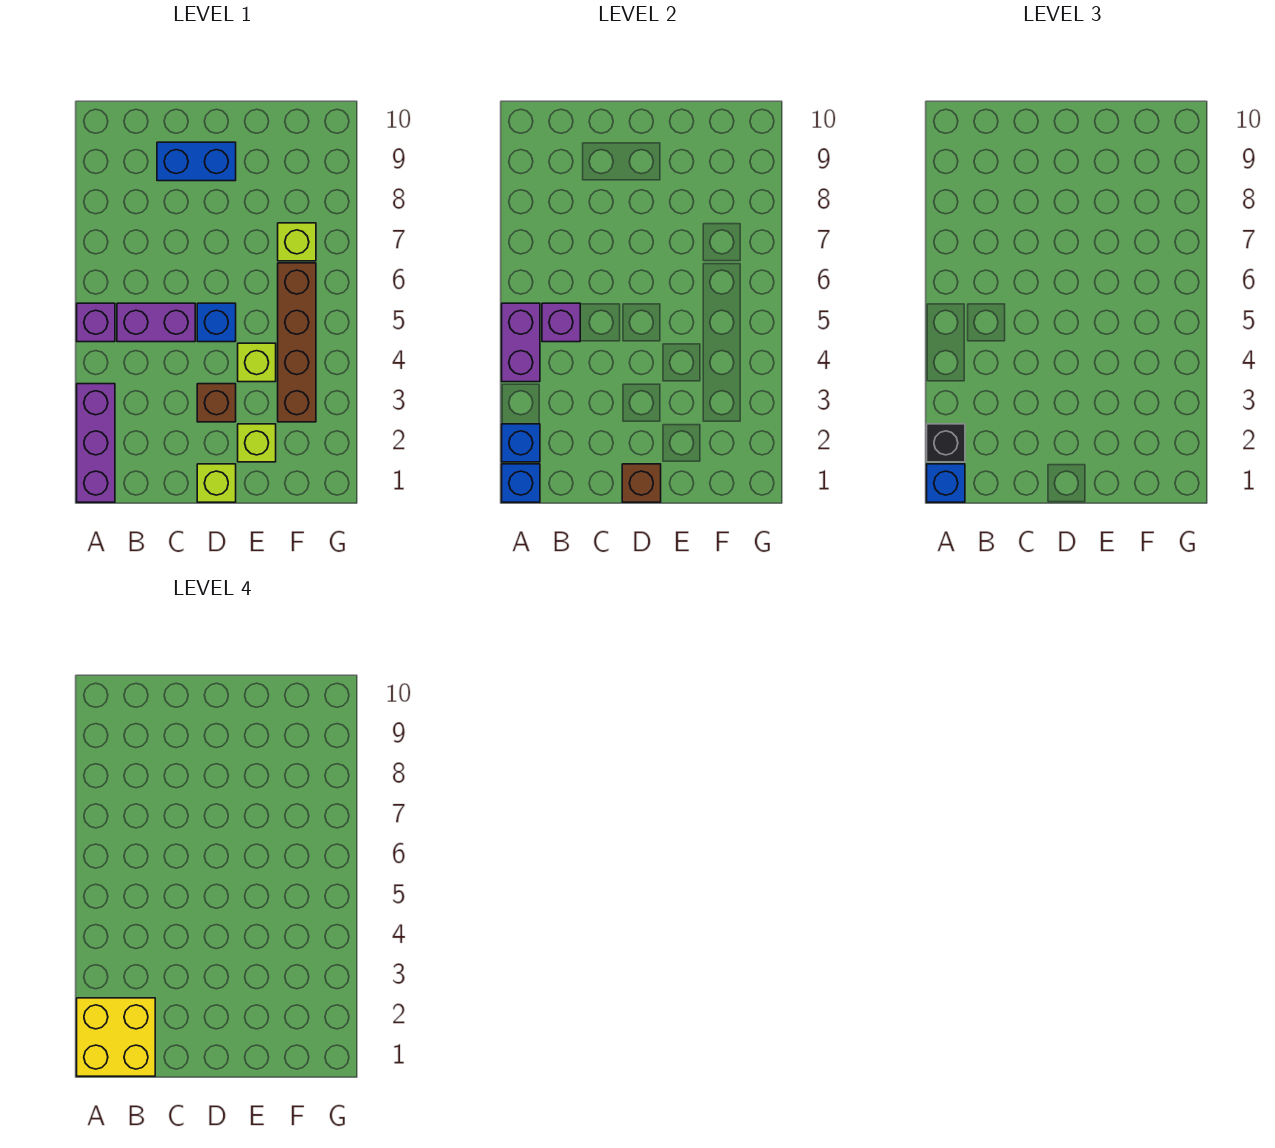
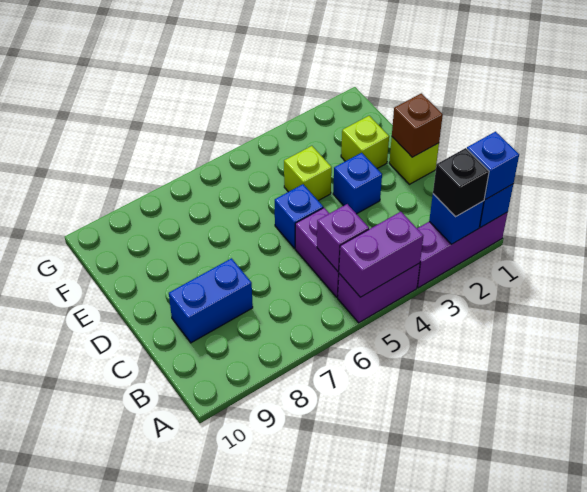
yellow brick A1:B2 level 4 -> none
purple brick A5 level 1 -> purple brick A4:A5 level 1
blue brick C9:D9 level 1 -> blue brick C8:C9 level 1
brown brick D3 level 1 -> blue brick D3 level 1
brown brick F3:F6 level 1 -> none
lime brick F7 level 1 -> none

